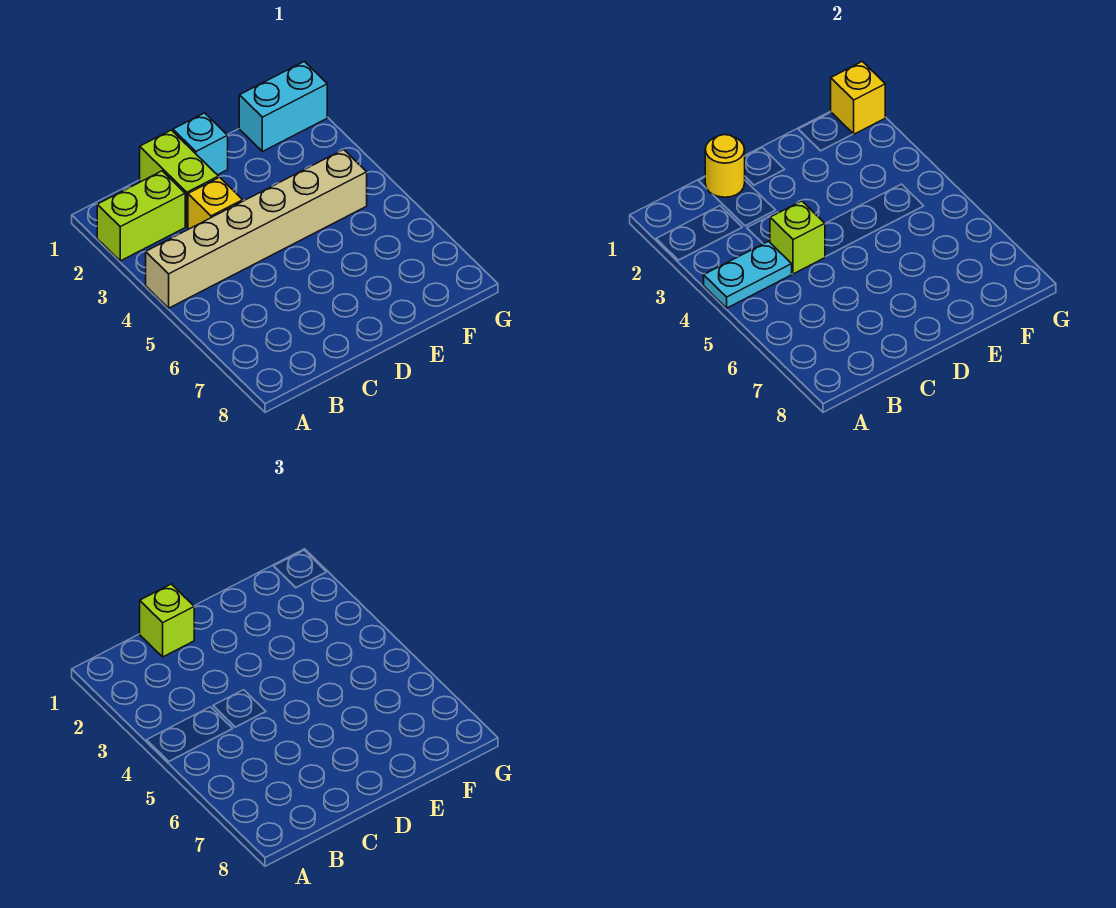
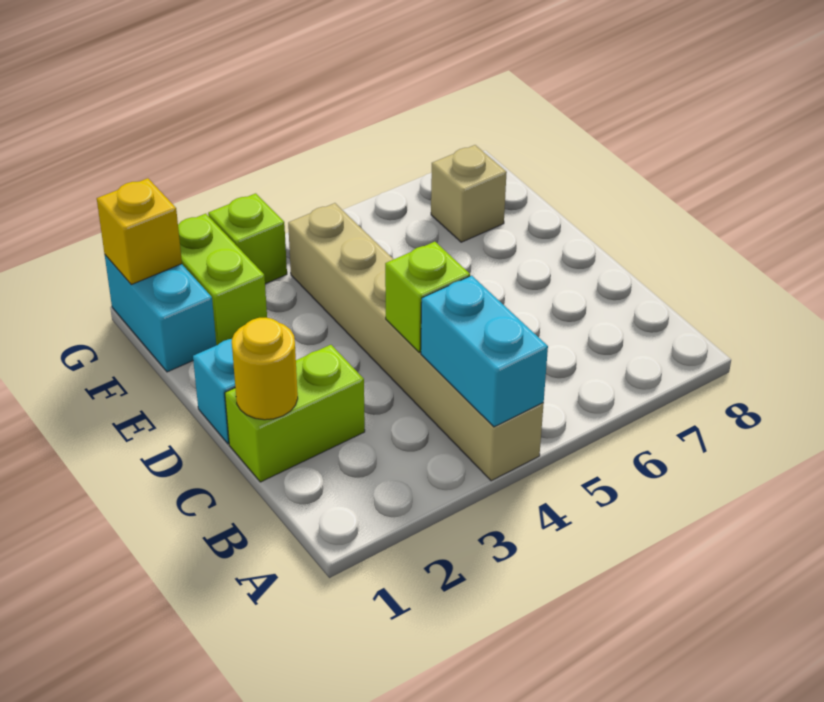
lime brick A2:B2 level 1 -> lime brick F2:G2 level 1
cyan plate A4:B4 level 2 -> cyan brick A4:B4 level 2
lime brick C1 level 3 -> lime brick G3 level 1
yellow brick C3 level 1 -> none
none -> tan brick F7 level 1

